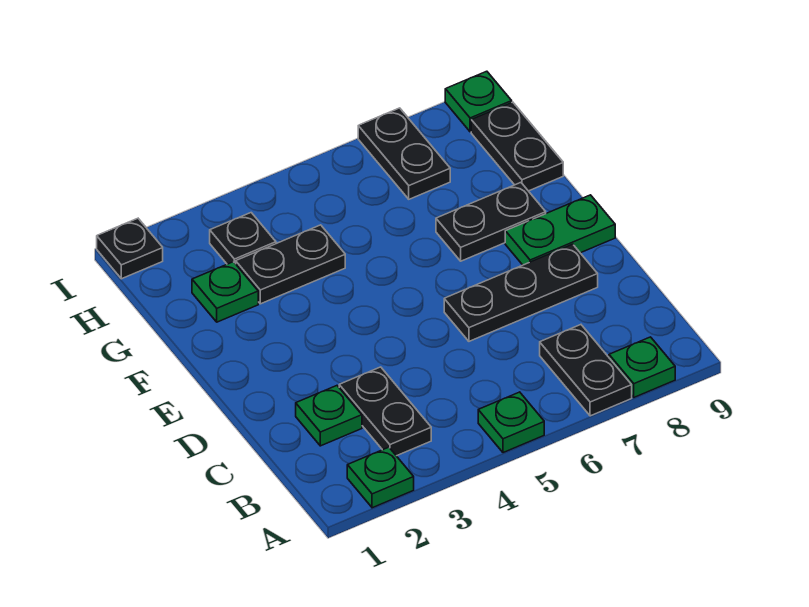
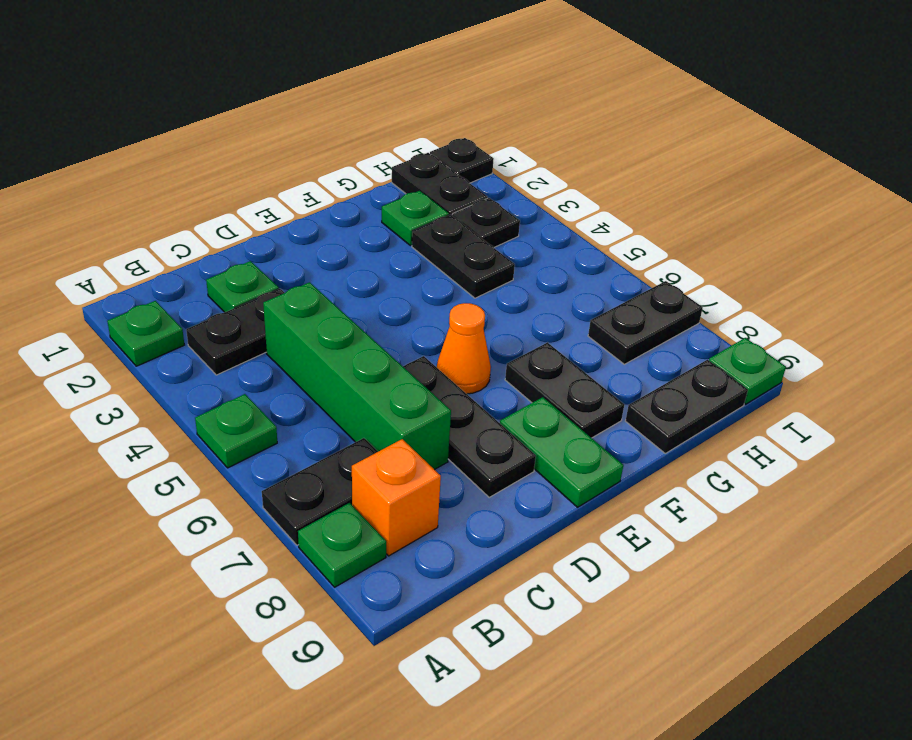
none -> orange brick B8 level 1
none -> green brick C4:C7 level 1
none -> orange cone E6 level 1
none -> black plate H1:H2 level 1

